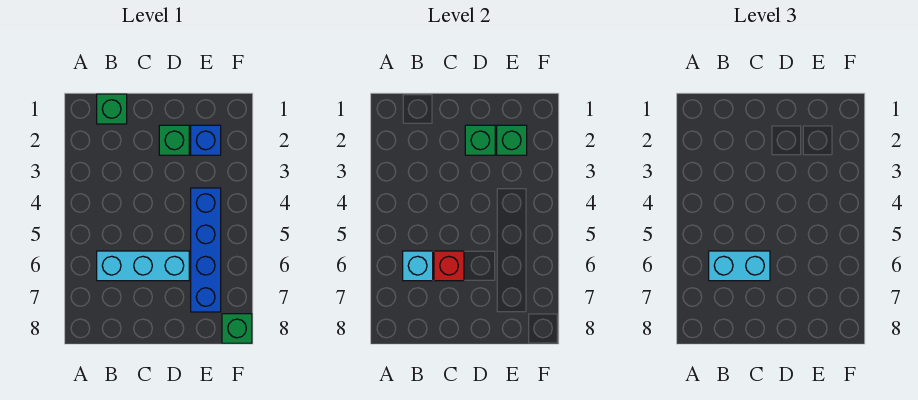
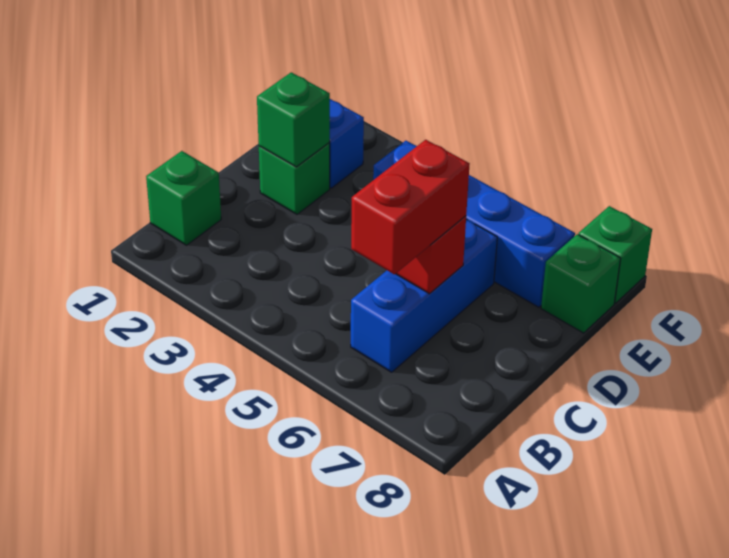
cyan brick B6:D6 level 1 -> blue brick B6:D6 level 1
cyan brick B6 level 2 -> none
cyan brick B6:C6 level 3 -> red brick B6:C6 level 3
green brick E2 level 2 -> green brick E8 level 1

